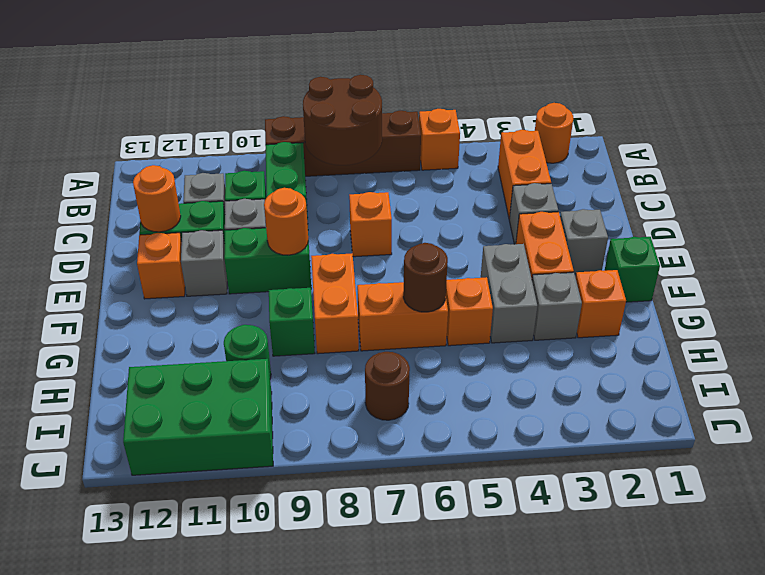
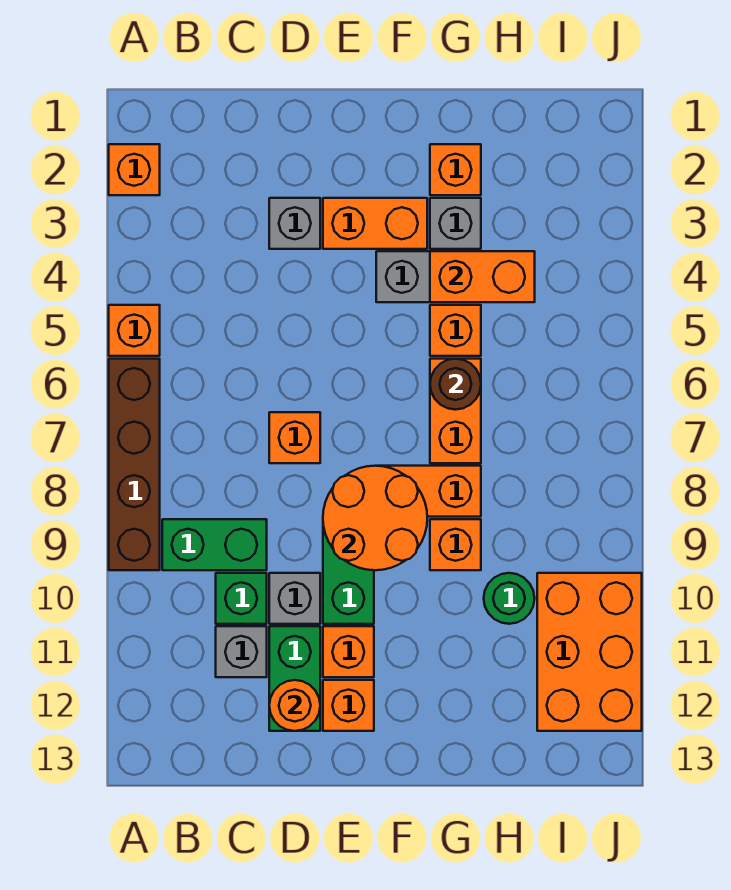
orange round brick A2 level 1 -> orange brick A2 level 1
brown round brick A7:B8 level 2 -> none
orange brick B3:C3 level 1 -> orange brick G4:H4 level 2
grey brick E2 level 1 -> none
orange round brick E9 level 2 -> orange round brick E8:F9 level 2
grey brick E11 level 1 -> orange brick E11 level 1
green brick F1 level 1 -> none
green brick G9 level 1 -> orange brick G9 level 1
brown round brick I7 level 1 -> none
green brick I10:J12 level 1 -> orange brick I10:J12 level 1

